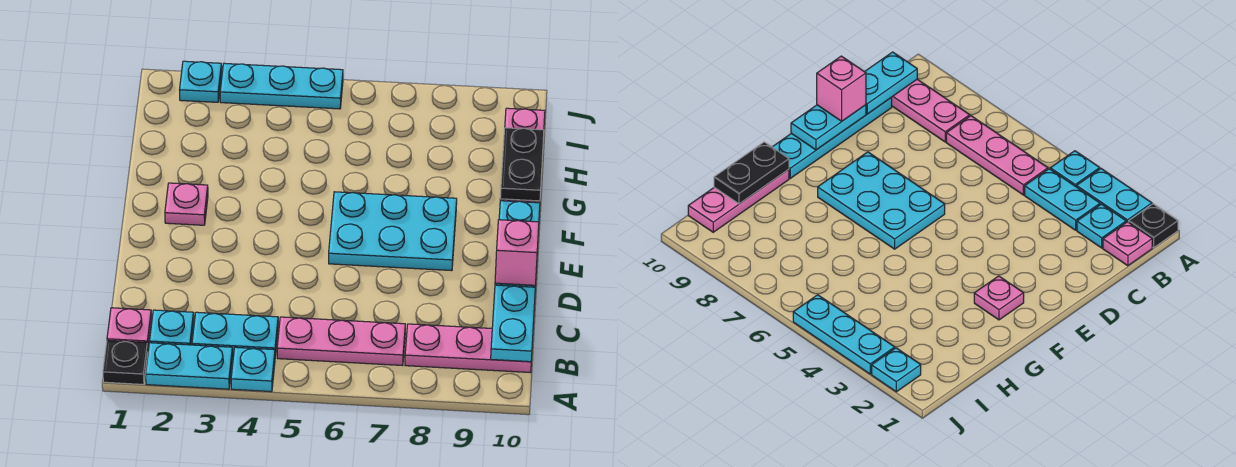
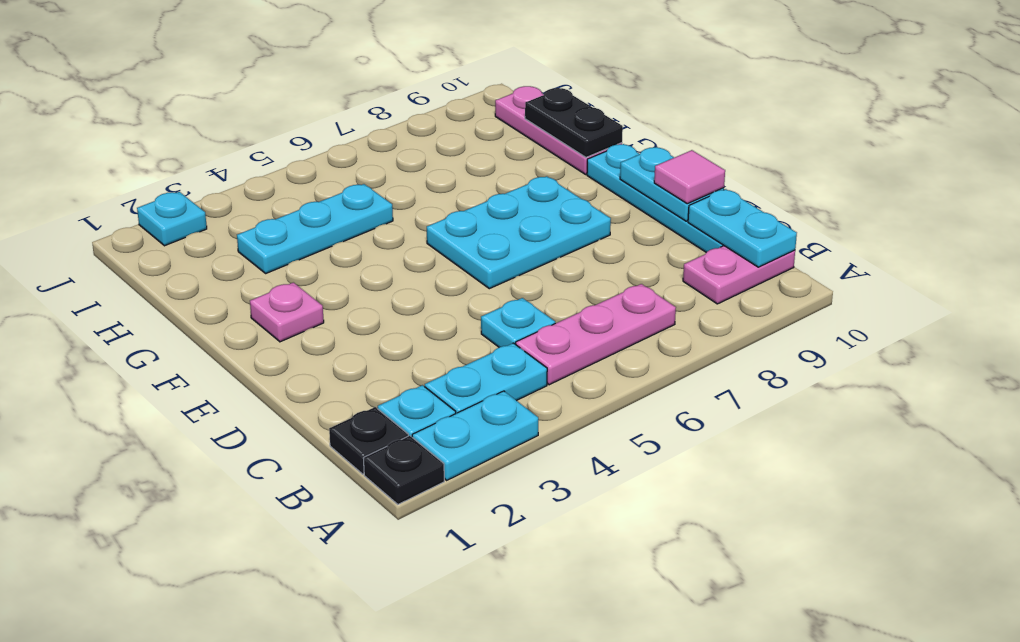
cyan plate A4 level 1 -> cyan plate C5 level 1
pink plate B1 level 1 -> black plate B1 level 1
pink plate B8:B10 level 1 -> pink plate B9:B10 level 1
pink brick D10 level 3 -> pink tile D10 level 3
cyan plate J3:J5 level 1 -> cyan plate H3:H5 level 1

